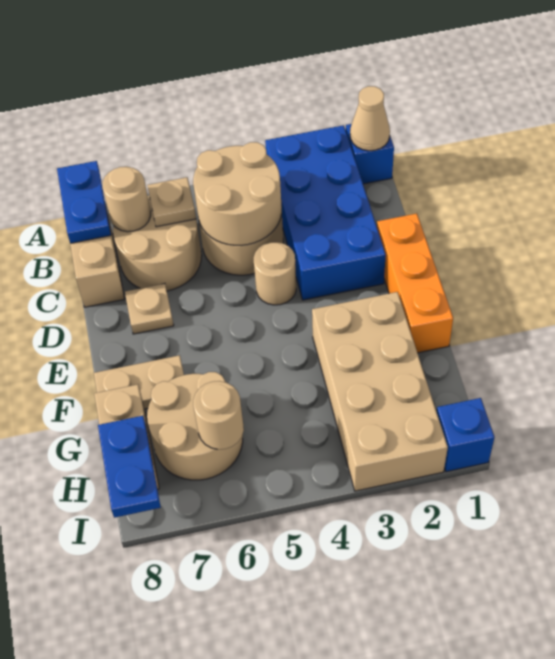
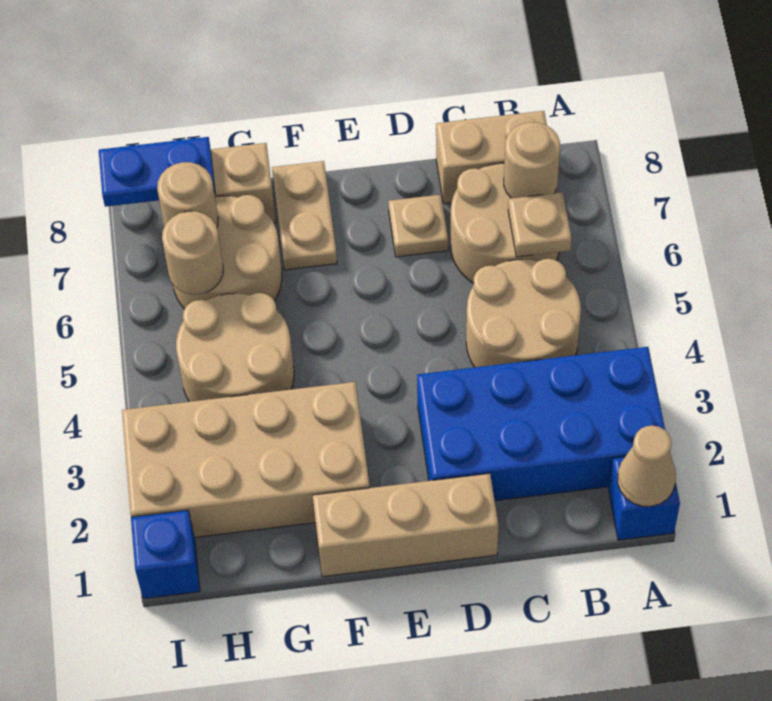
blue plate A8:B8 level 2 -> none
tan round brick B4:C5 level 2 -> tan round brick G4:H5 level 1
orange brick D1:F1 level 1 -> tan brick D1:F1 level 1
tan round brick D4 level 1 -> tan round brick H7 level 2

